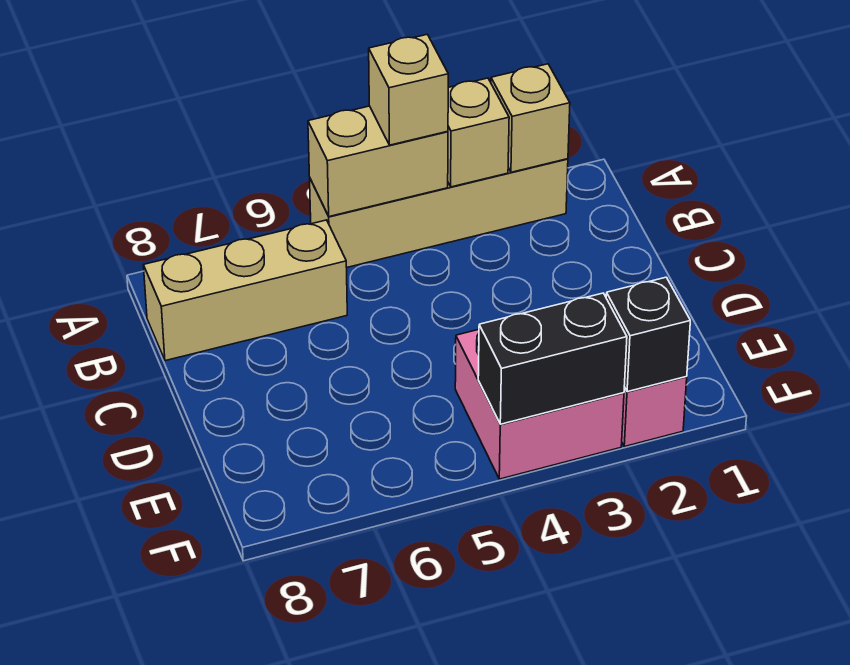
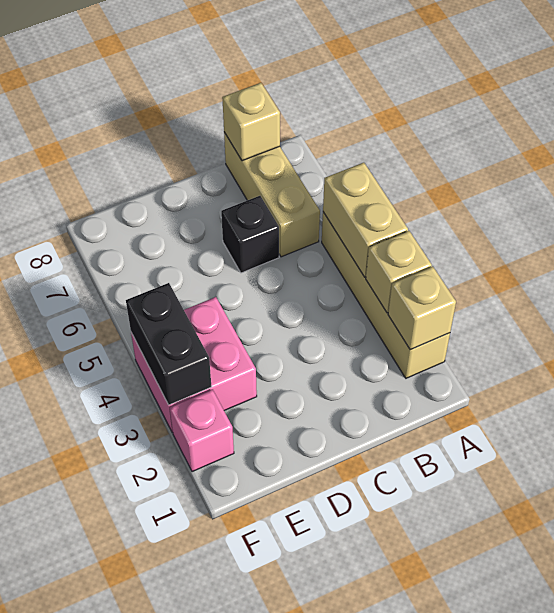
tan brick A4 level 3 -> tan brick B8 level 2
black brick F2 level 2 -> black brick C6 level 1

